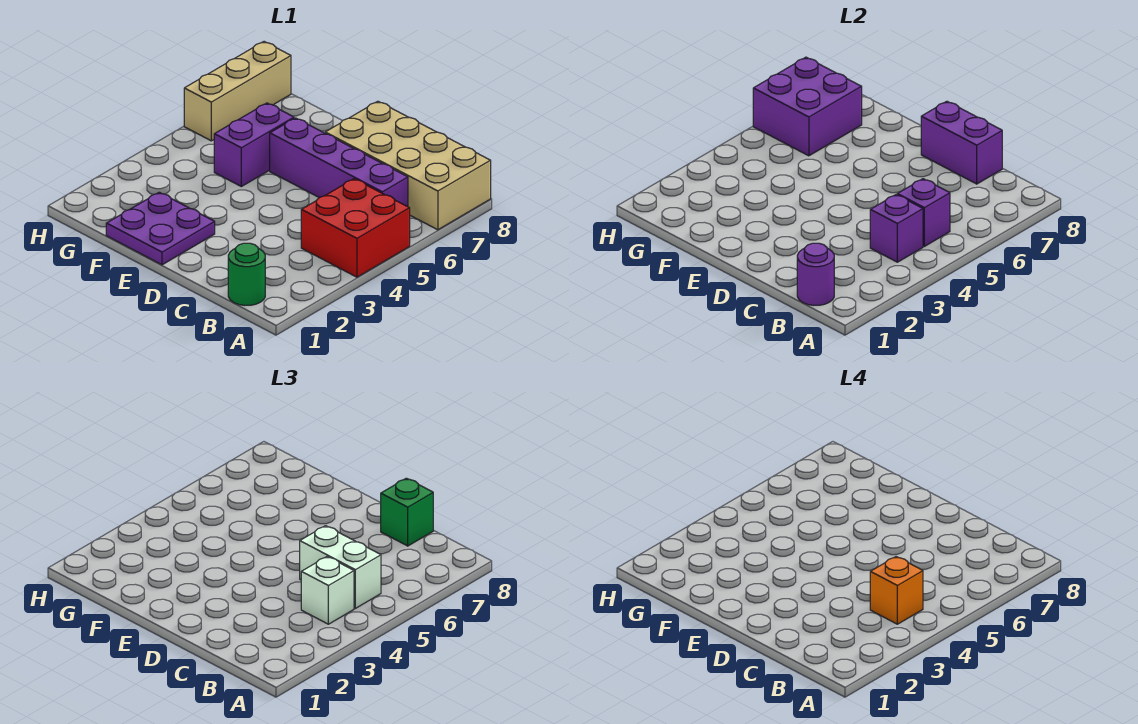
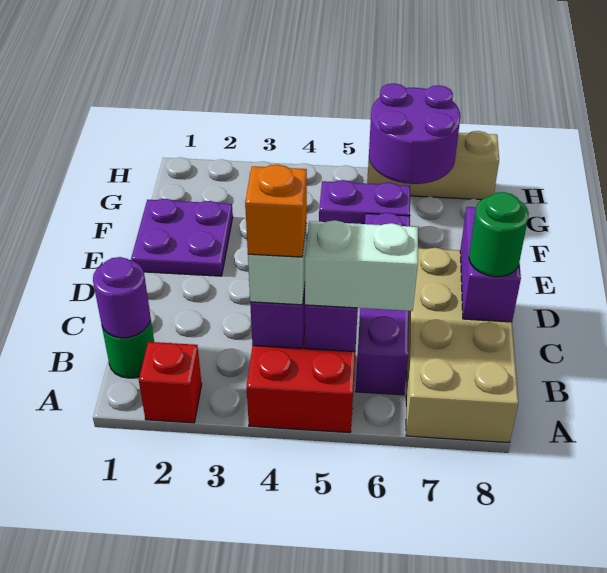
none -> red brick A2 level 1
white brick B5:C5 level 3 -> white brick B5:B6 level 3
green brick C8 level 3 -> green round brick C8 level 3
purple brick G6:H7 level 2 -> purple round brick G6:H7 level 2

